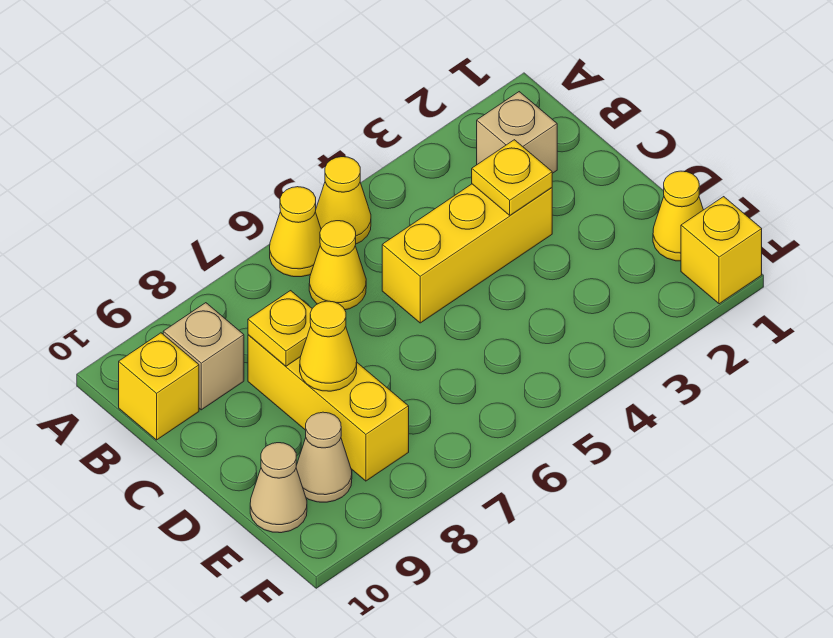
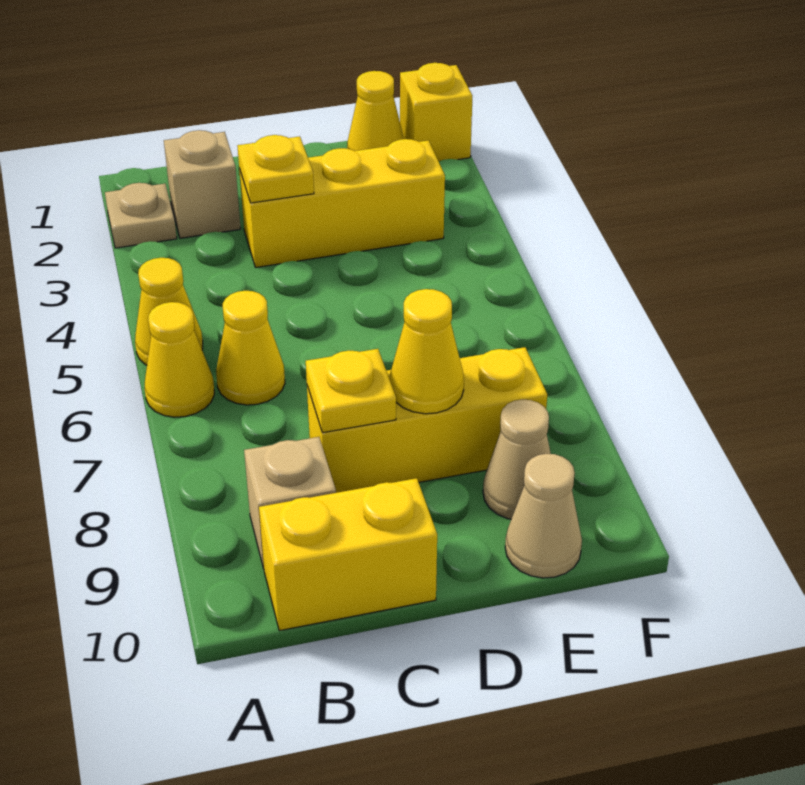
none -> tan plate A2 level 1
yellow brick B10 level 1 -> yellow brick B10:C10 level 1
yellow brick C3:C5 level 1 -> yellow brick C3:E3 level 1

